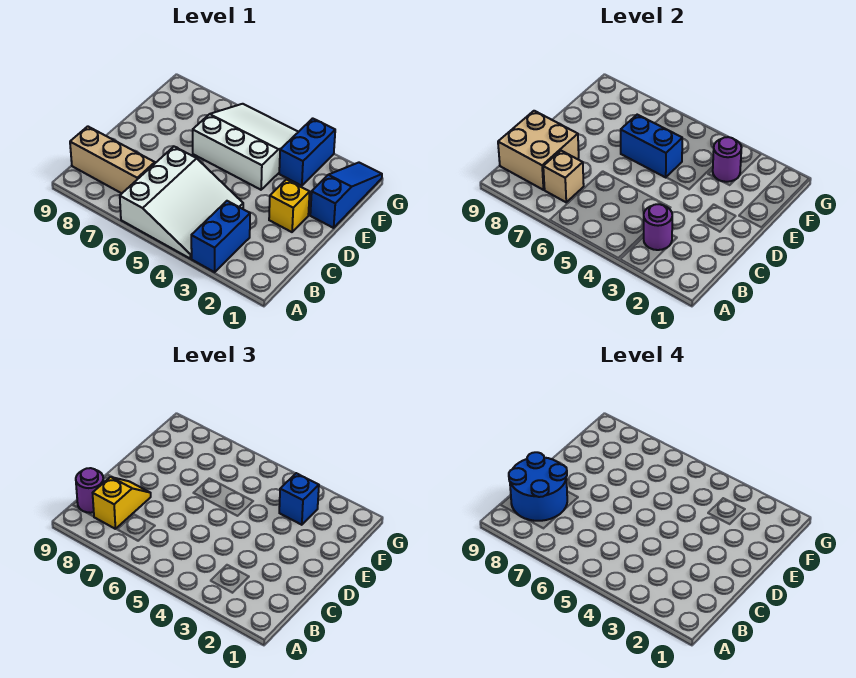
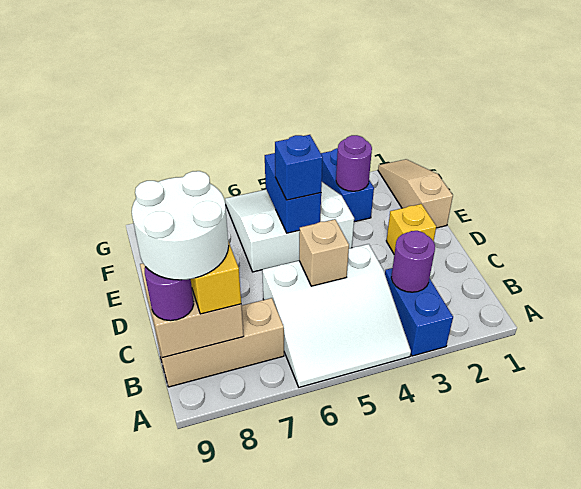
white slope A4:C6 level 1 top 6 -> white slope A4:C6 level 1 top C
tan brick B7 level 2 -> tan brick C5 level 2
blue round brick B8:C9 level 4 -> white round brick B8:C9 level 4
blue slope E1:G1 level 1 top E -> tan slope E1:G1 level 1 top E
blue brick E5:E6 level 2 -> blue brick E5:F5 level 2
blue brick F3 level 3 -> blue brick E5 level 3

